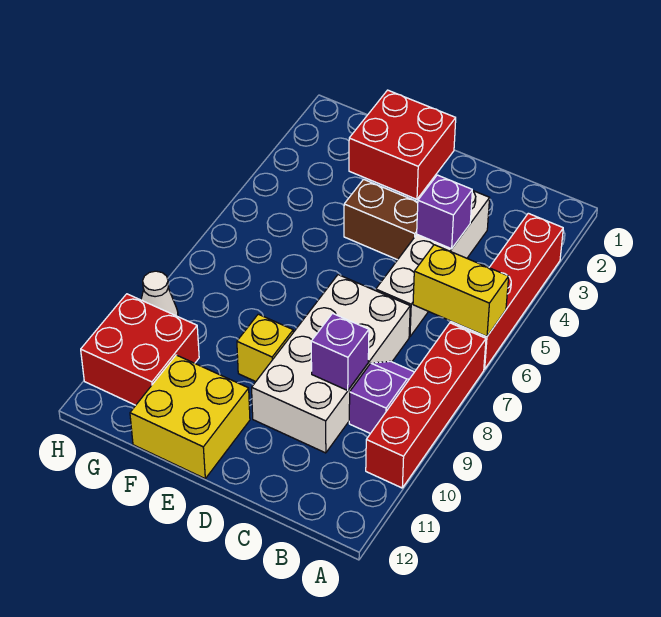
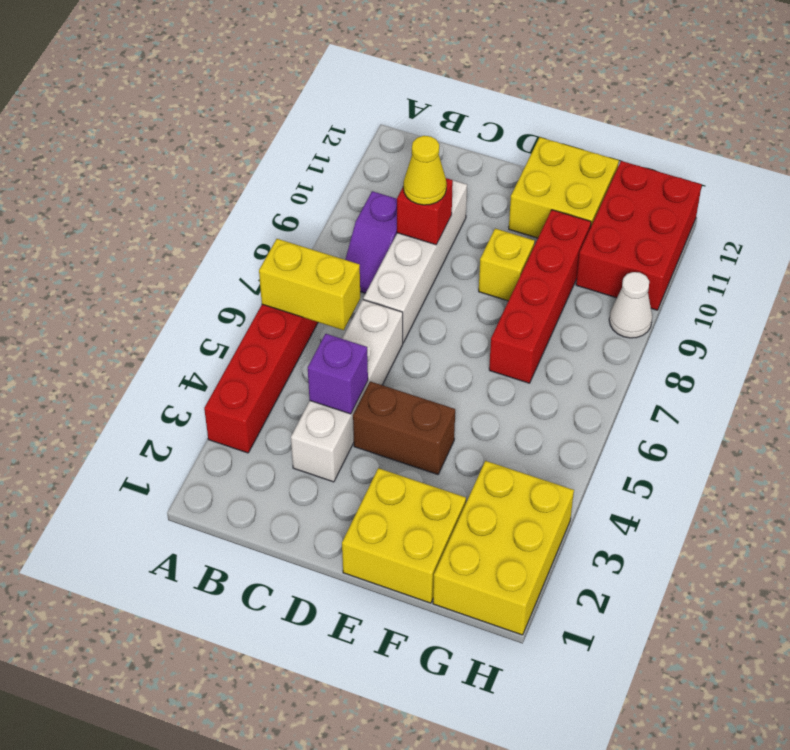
red brick A7:A10 level 1 -> red brick F7:F10 level 1
white brick C7:D10 level 1 -> white brick C7:C10 level 1
purple brick C9 level 2 -> red brick C9 level 2
none -> yellow cone C9 level 3
red brick E1:F2 level 1 -> yellow brick E1:F2 level 1
none -> yellow brick G1:H3 level 1
red brick G10:H11 level 1 -> red brick G10:H12 level 1

